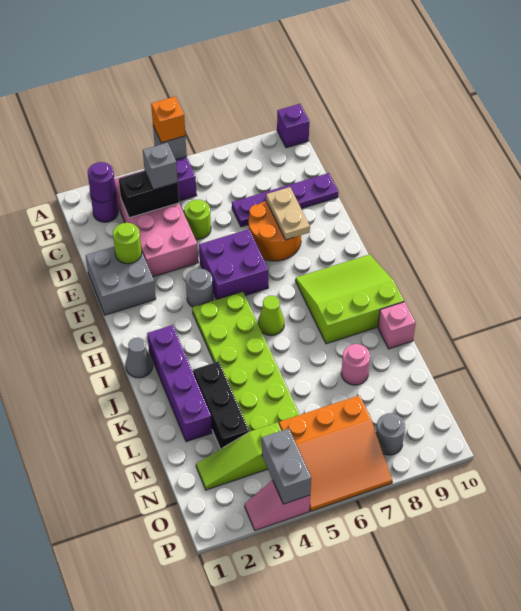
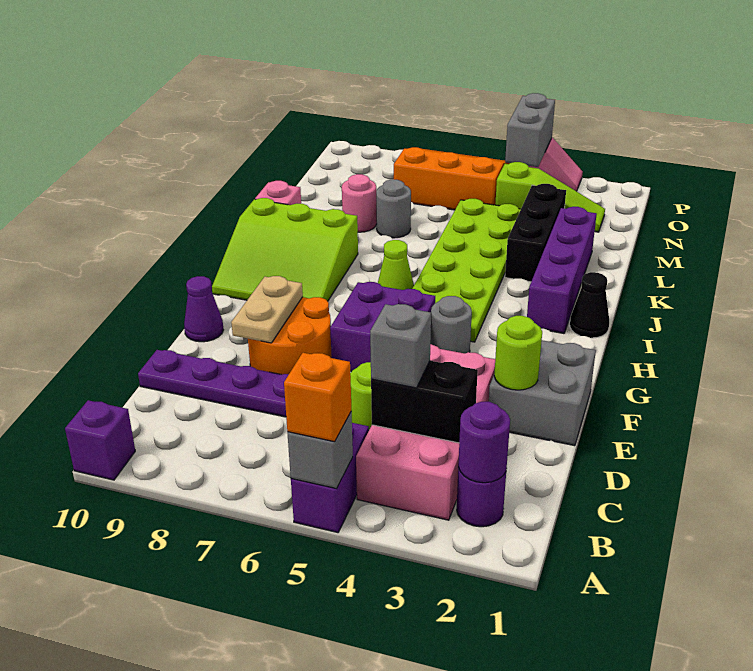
none -> purple cone F10 level 1
grey cone I1 level 1 -> black cone I1 level 1
grey round brick O8 level 1 -> grey round brick L7 level 1

